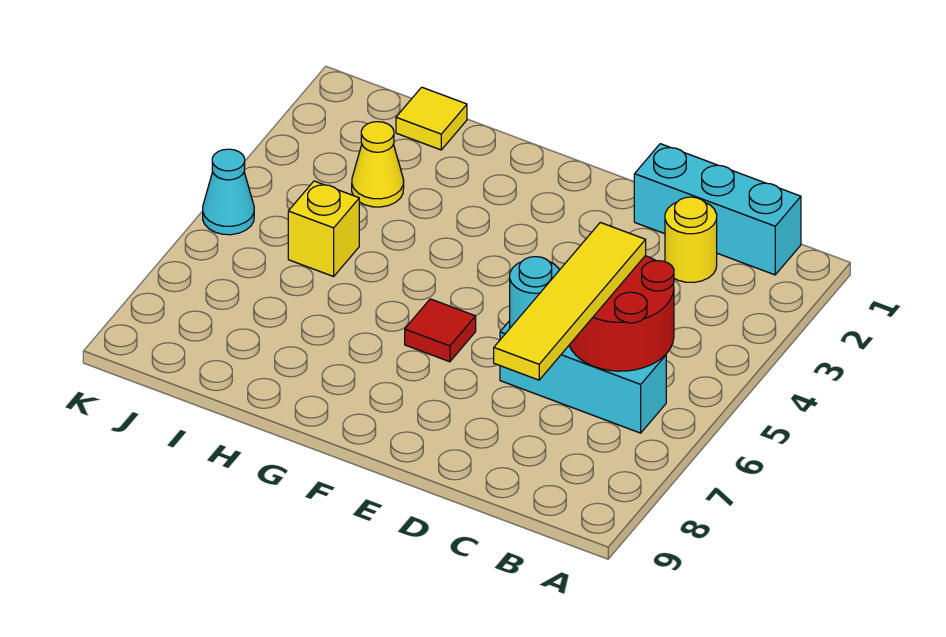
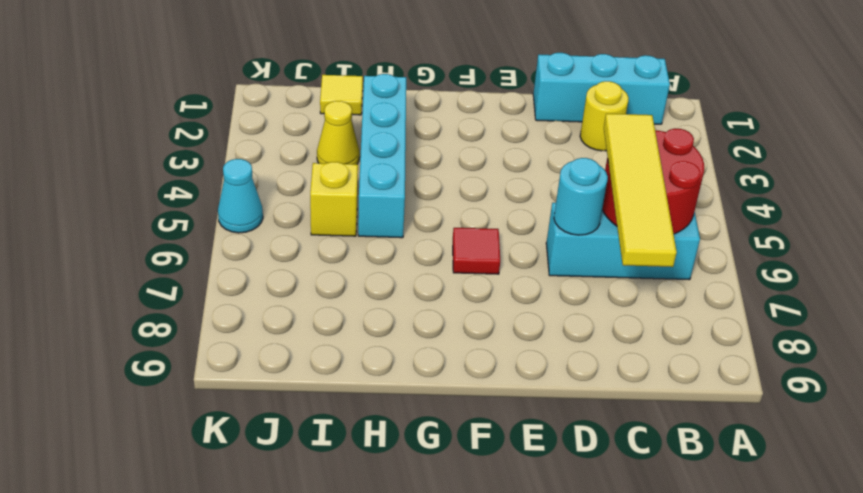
none -> cyan brick H2:H5 level 1

